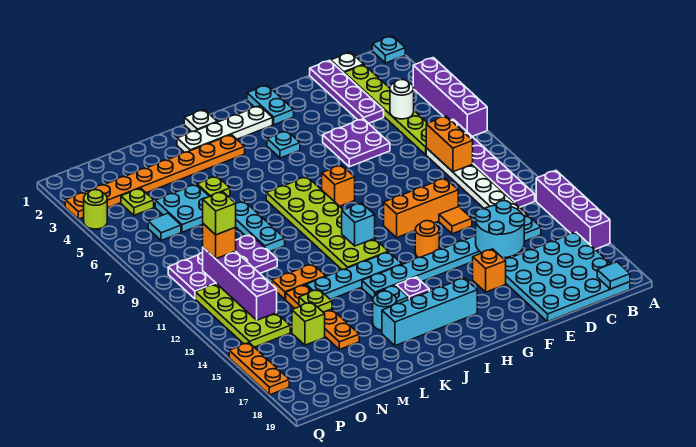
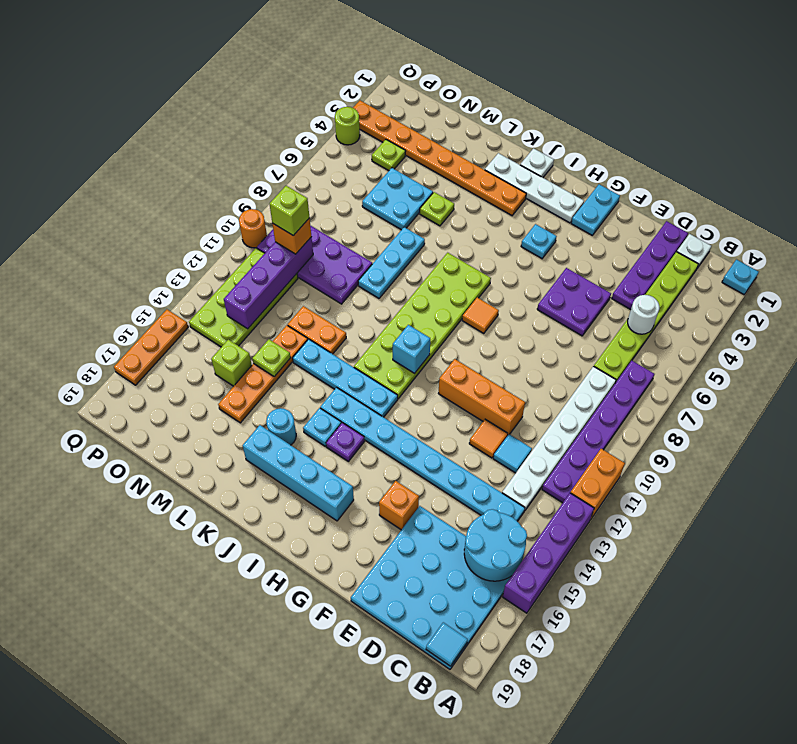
purple brick A4:A7 level 1 -> none
orange brick C8:C9 level 2 -> orange brick A11:A12 level 1
cyan round brick D14:E15 level 2 -> cyan round brick B15:C16 level 2
orange round brick G13 level 1 -> orange round brick Q10 level 1
orange brick H8 level 1 -> orange tile H8 level 1
cyan tile O6 level 1 -> cyan tile D12 level 1

